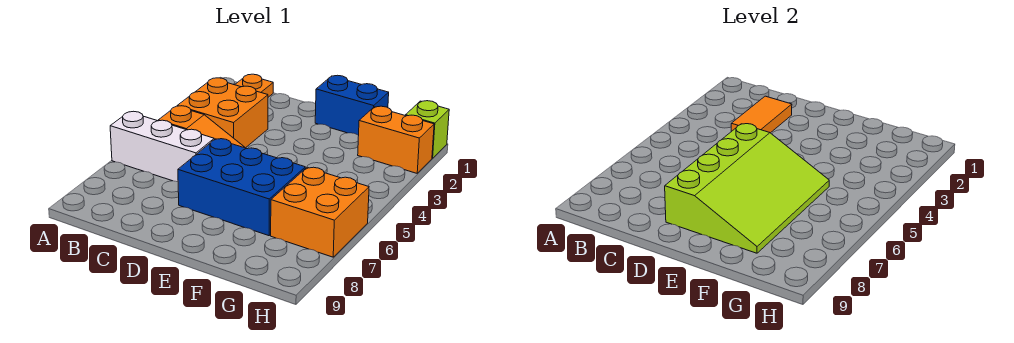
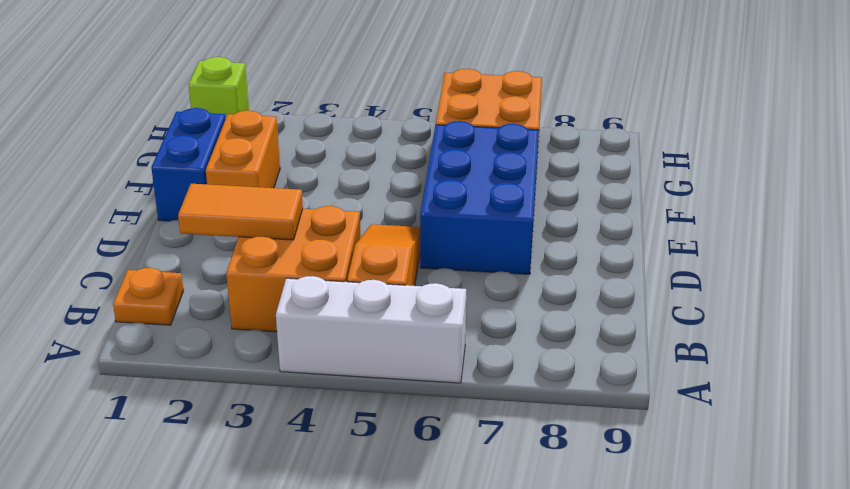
white brick A6:C6 level 1 -> white brick A4:A6 level 1
lime slope D5:F8 level 2 top D -> none
orange brick G2:H2 level 1 -> orange brick E2:F2 level 1

